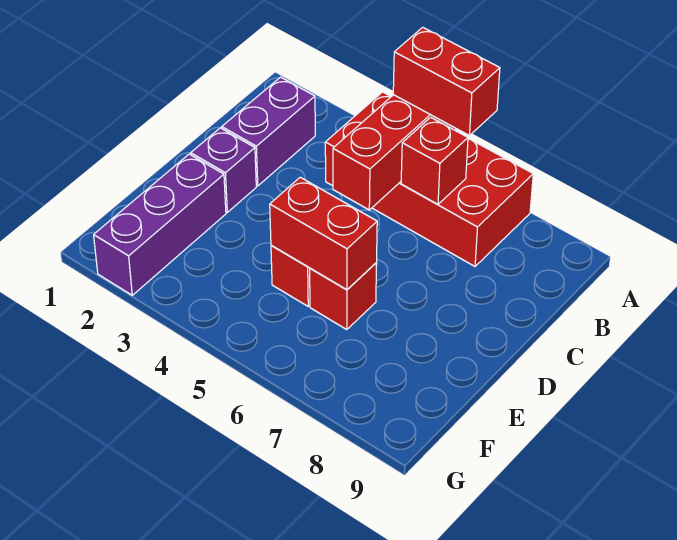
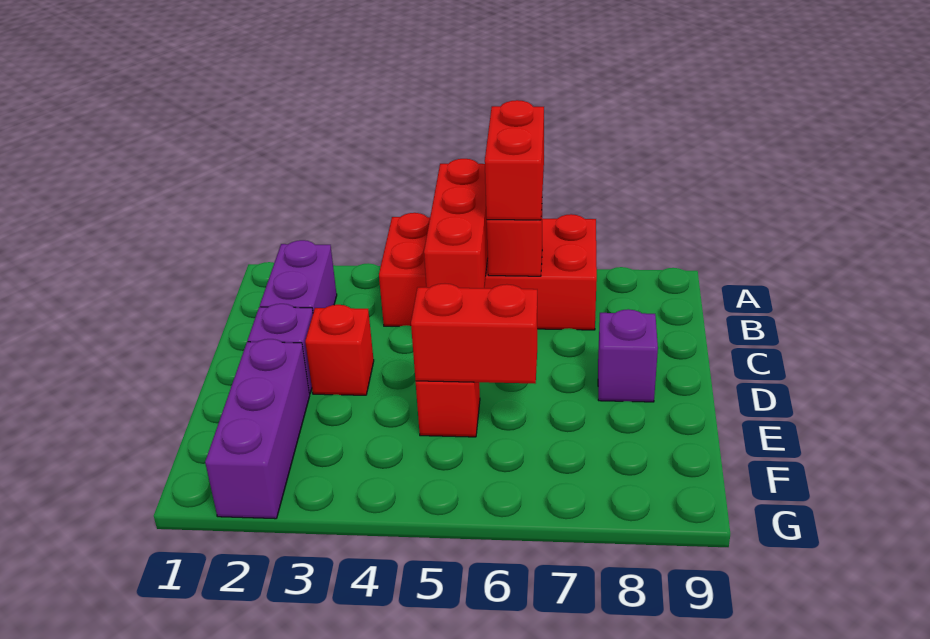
red brick A5:A6 level 3 -> red brick A6:B6 level 3
none -> purple brick D8 level 1
red brick E6 level 1 -> red brick D3 level 1

